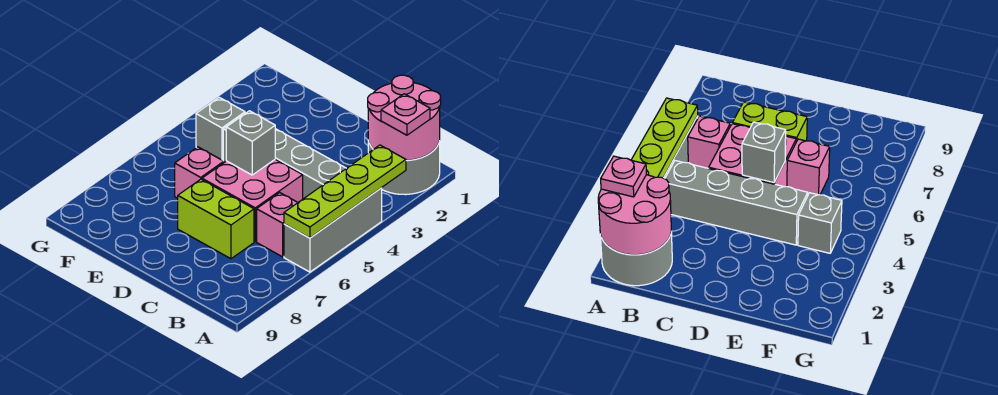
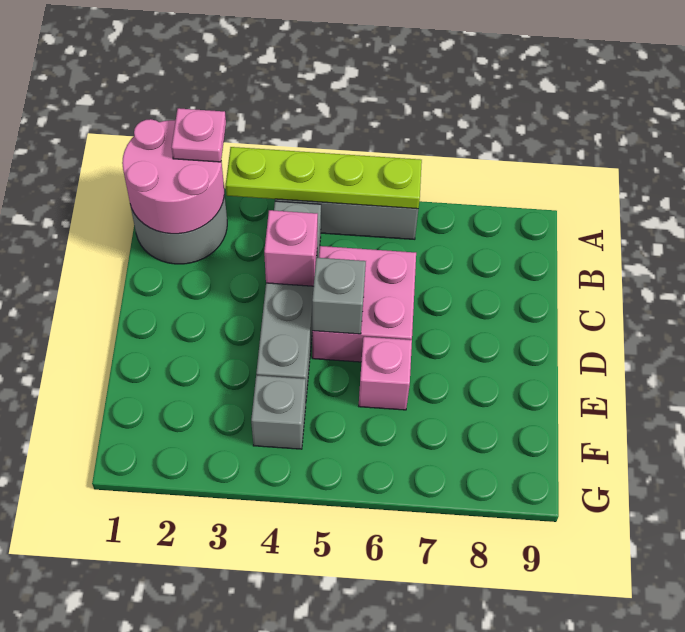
pink brick B6 level 1 -> pink brick C4 level 2
lime brick C7:D7 level 1 -> none

